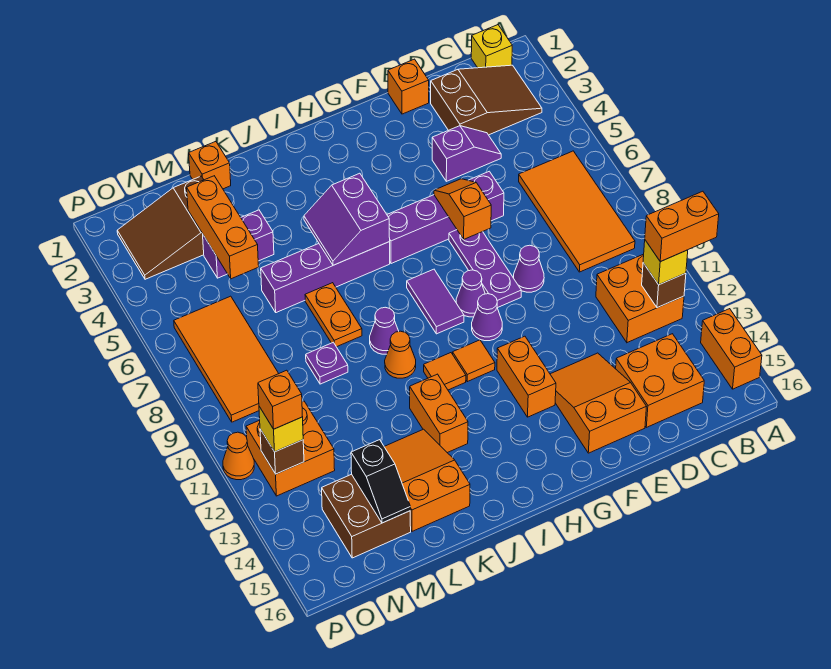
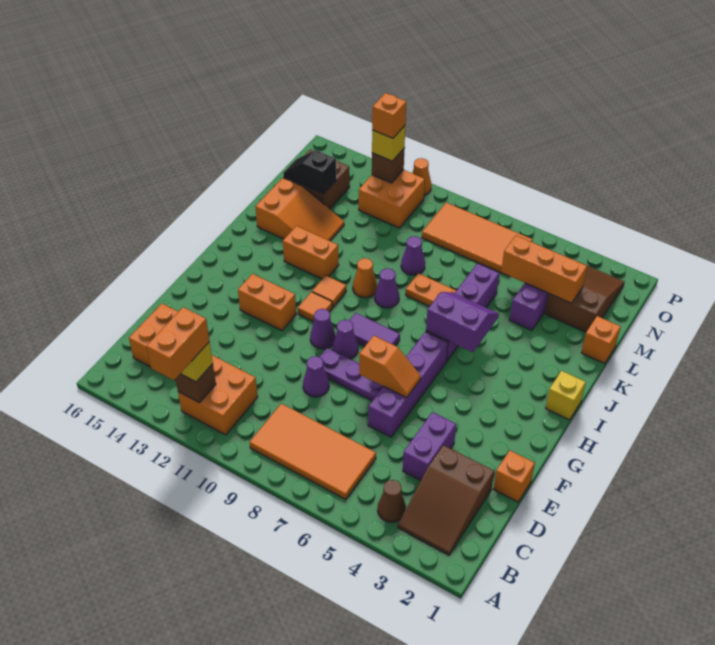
orange brick A14:A15 level 1 -> none
yellow brick B1 level 1 -> yellow brick I1 level 1
none -> brown cone B4 level 1
purple slope D4:E4 level 1 top E -> purple brick D4:E4 level 1
orange slope E13:F15 level 1 top 15 -> none
purple plate L9 level 1 -> purple cone L9 level 1

